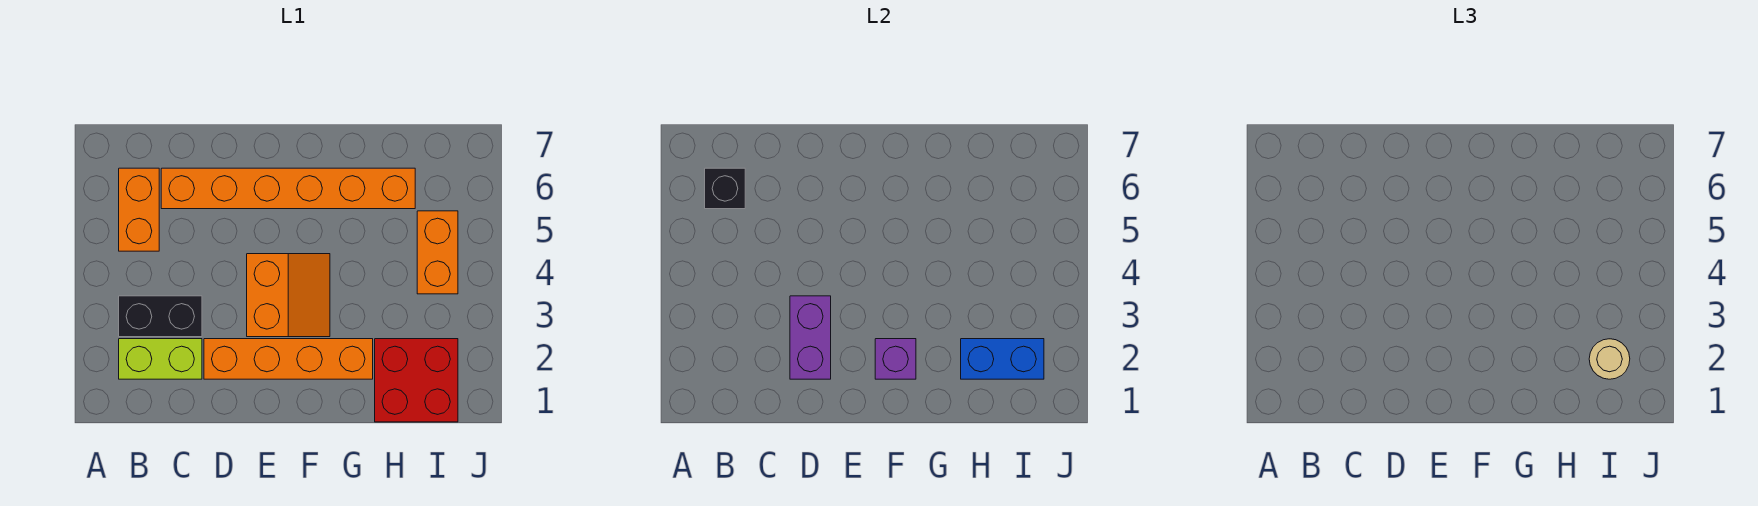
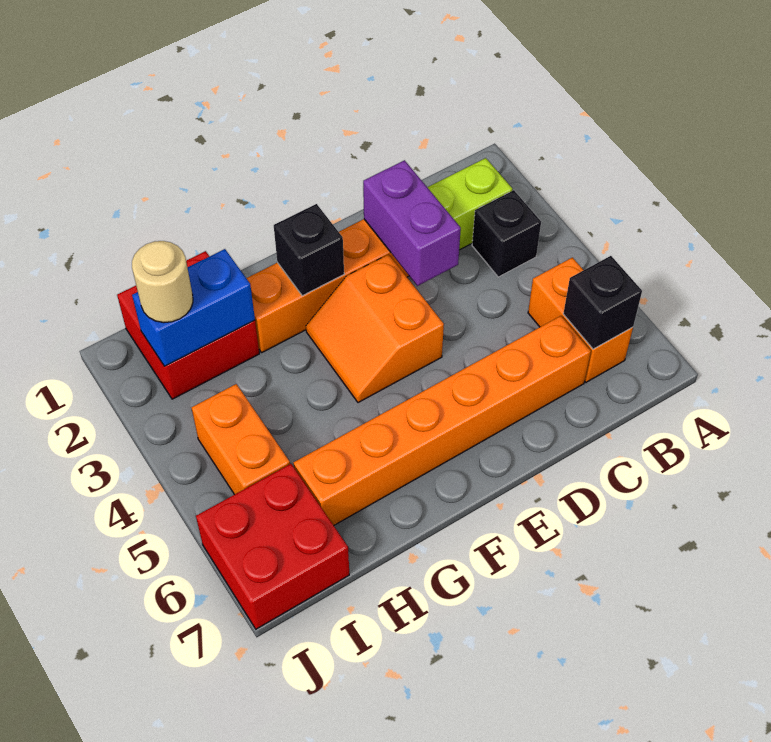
black brick B3:C3 level 1 -> black brick B3 level 1
purple brick F2 level 2 -> black brick F2 level 2
none -> red brick I6:J7 level 1

